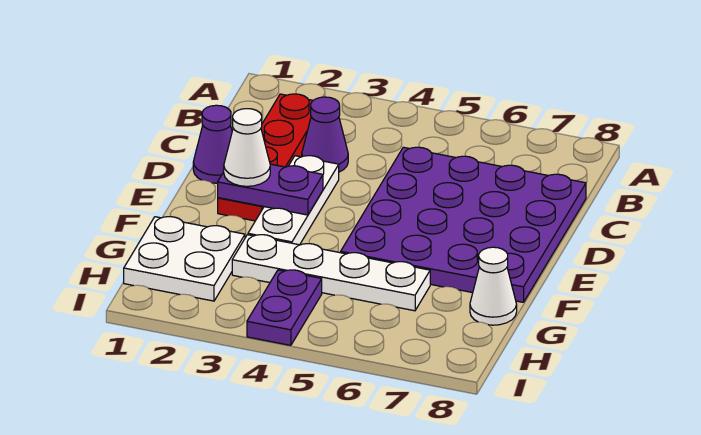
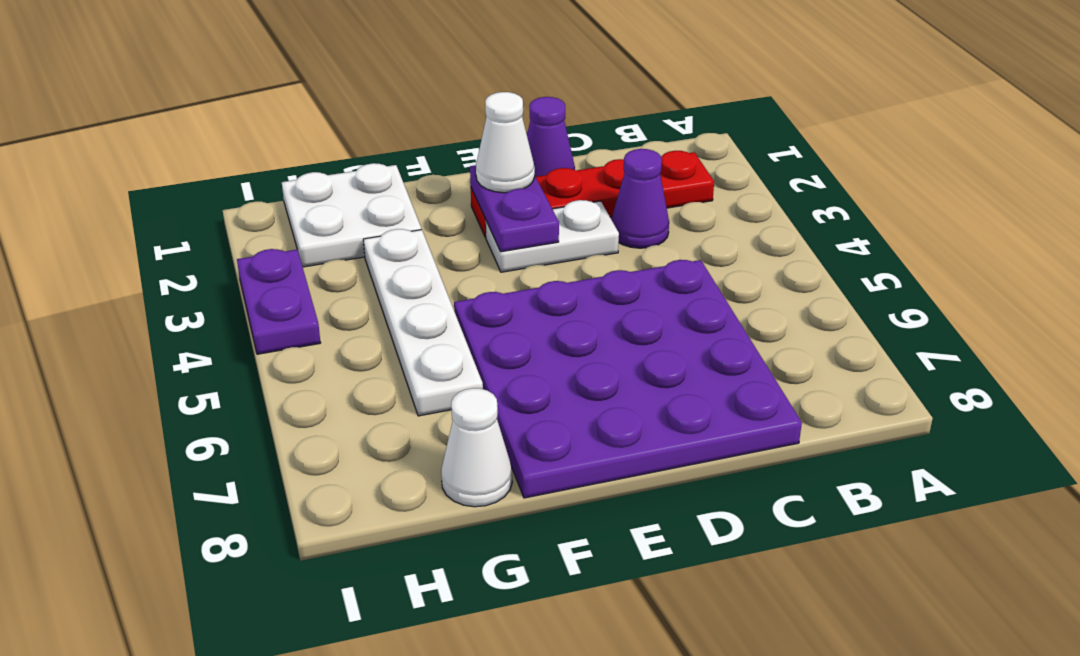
white plate D3:F3 level 1 -> white plate D3:E3 level 1
purple plate H4:I4 level 1 -> purple plate I3:I4 level 1

